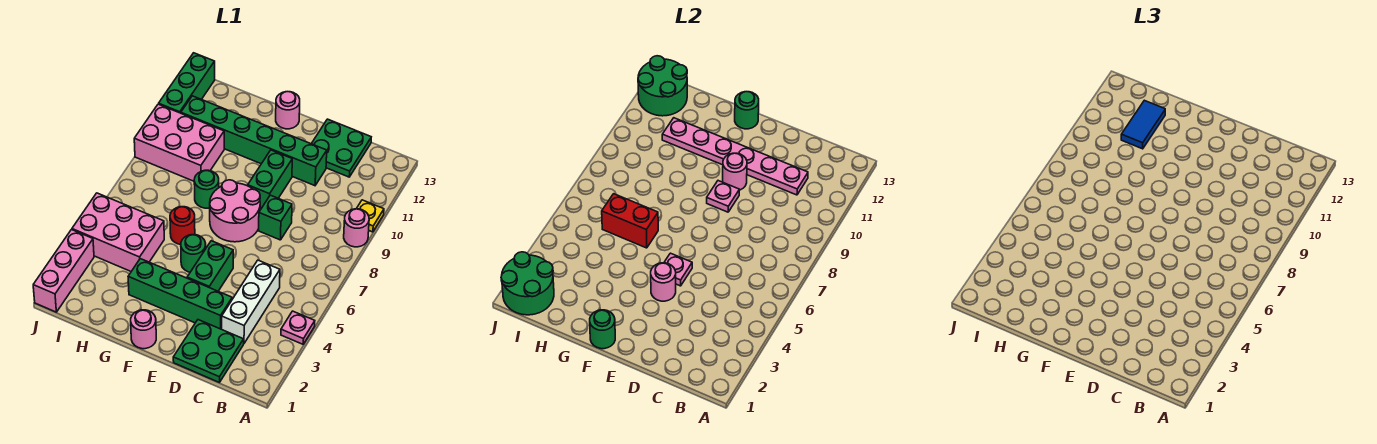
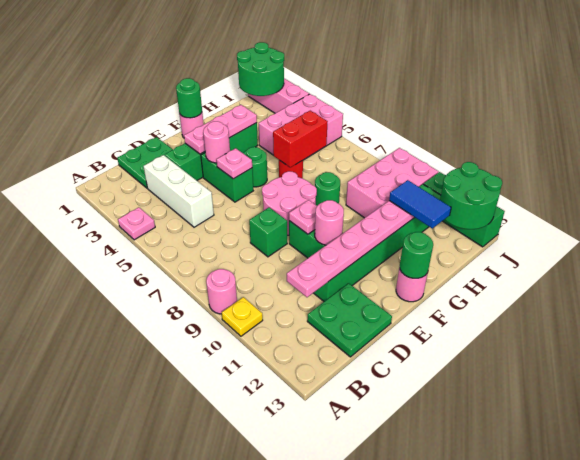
none -> pink plate E3:G3 level 2

